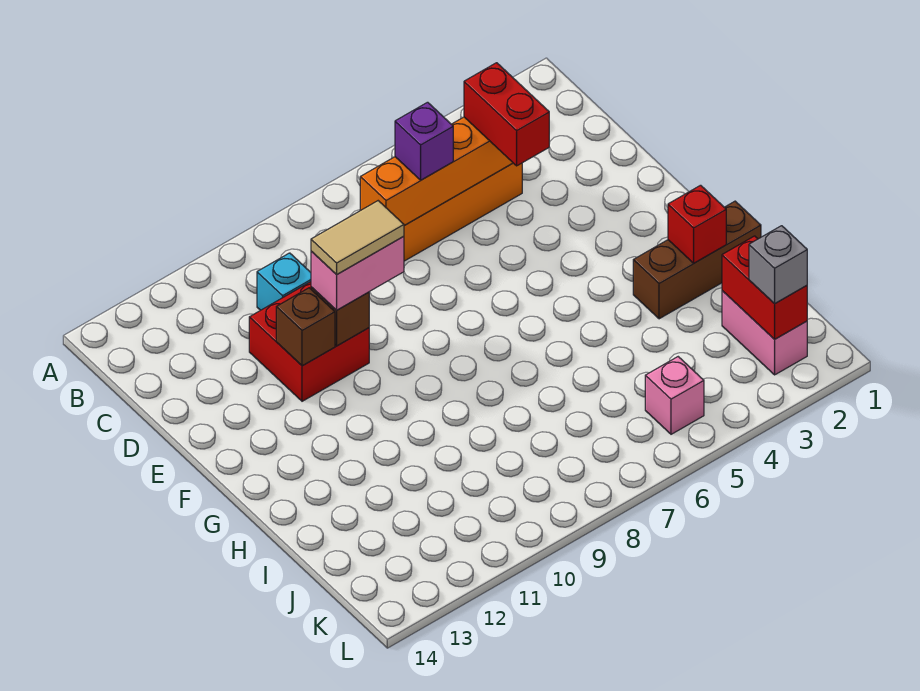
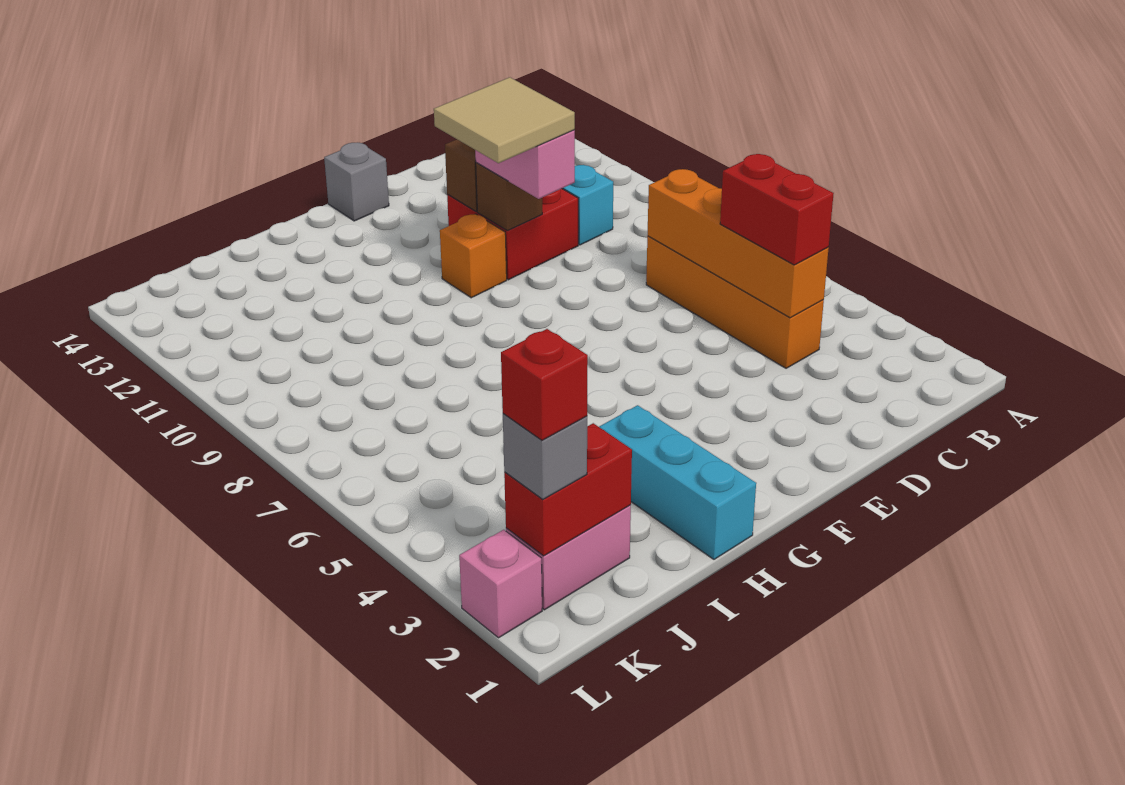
red brick C4:D4 level 3 -> red brick C4:C5 level 3
purple brick C6 level 3 -> none
tan tile E9:E10 level 4 -> tan tile E9:F10 level 4
none -> orange brick F10 level 1
none -> grey brick F14 level 1
brown brick H1:H3 level 1 -> cyan brick H1:H3 level 1
red brick H2 level 2 -> red brick K2 level 4
pink brick K5 level 1 -> pink brick L2 level 1

